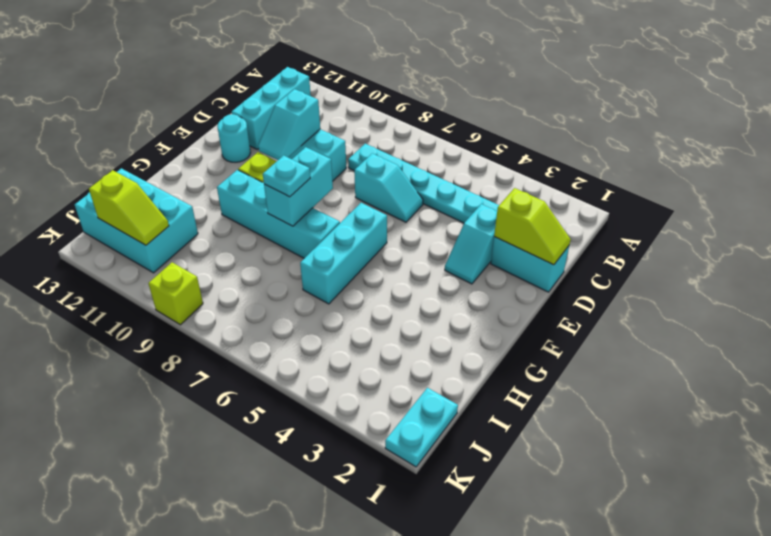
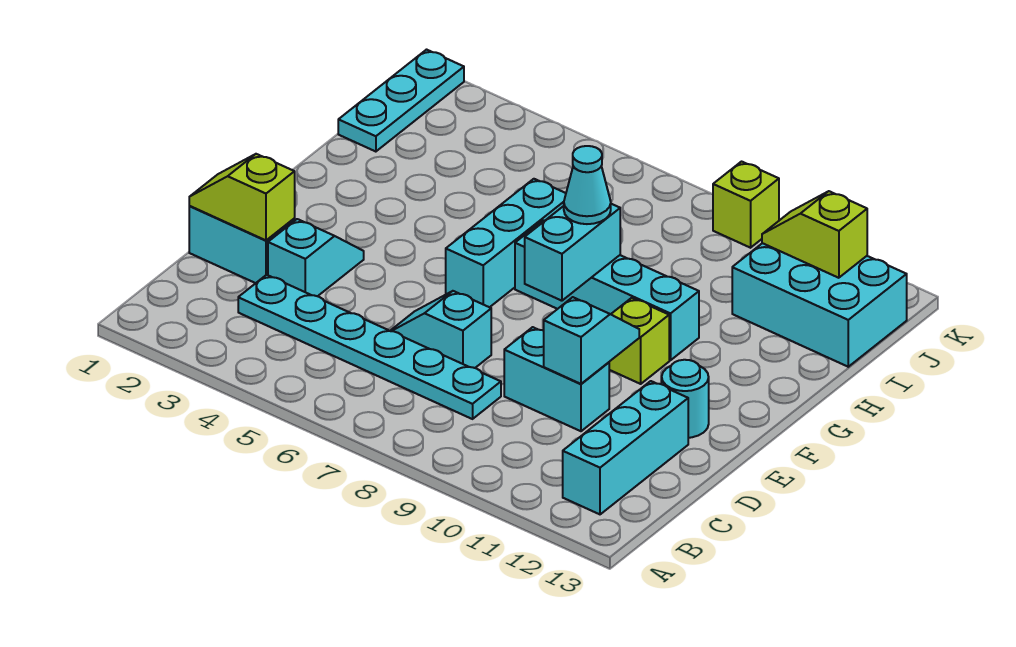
cyan plate G8 level 3 -> cyan cone G8 level 3
cyan plate J1:K1 level 1 -> cyan plate I1:K1 level 1

